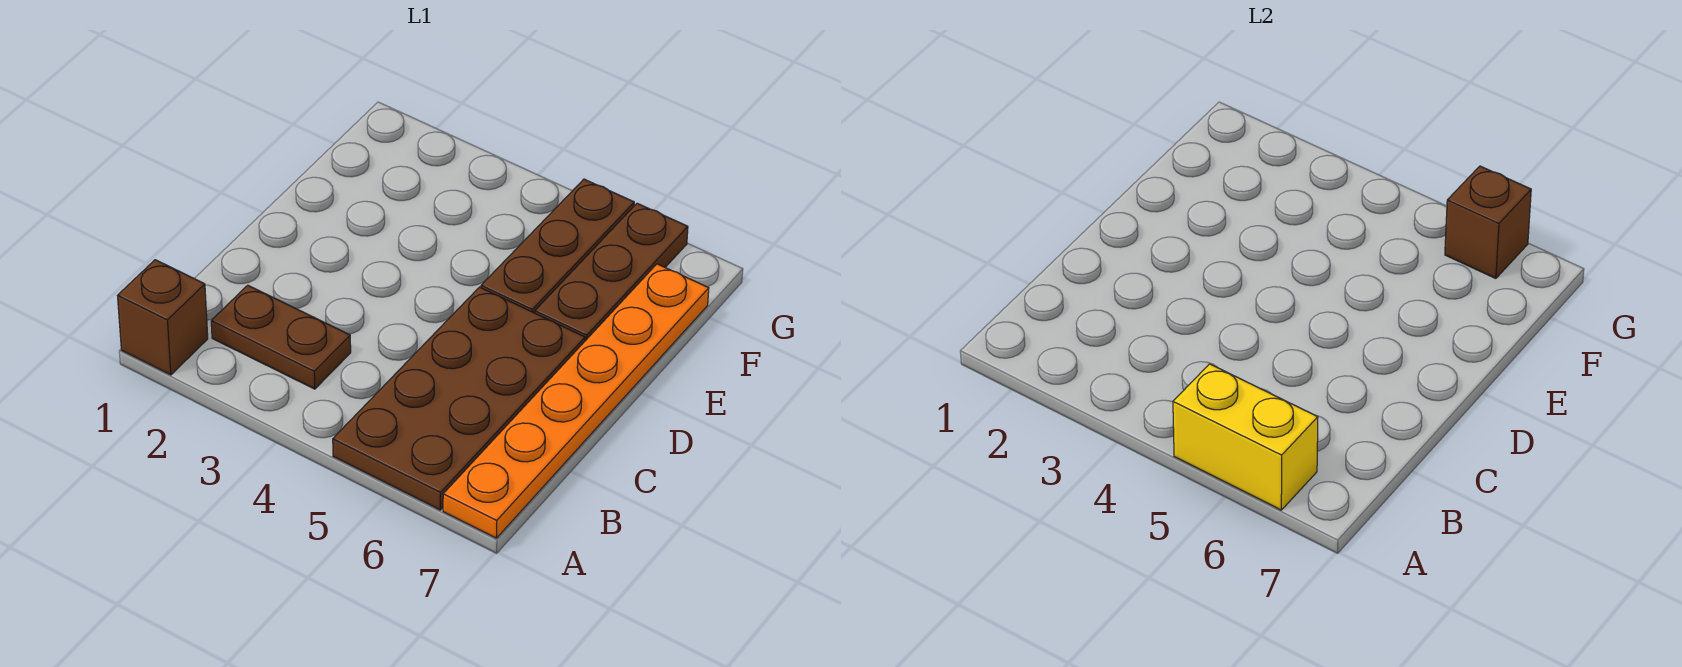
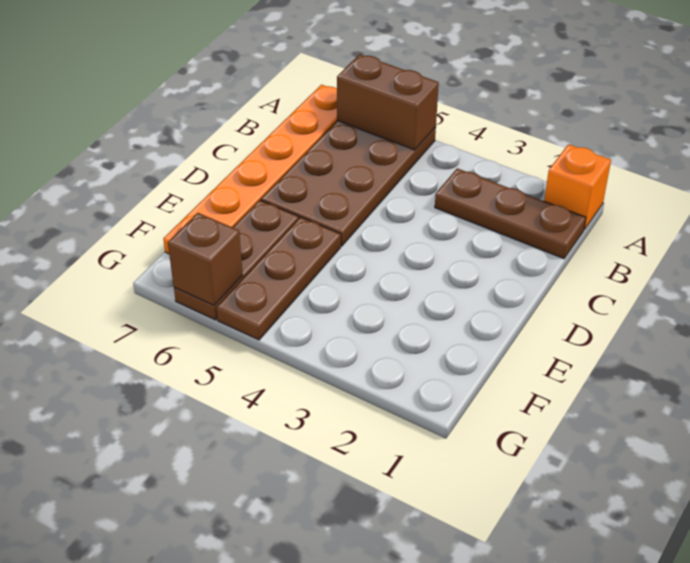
brown brick A1 level 1 -> orange brick A1 level 1
yellow brick A5:A6 level 2 -> brown brick A5:A6 level 2
brown plate B2:B3 level 1 -> brown plate B1:B3 level 1

